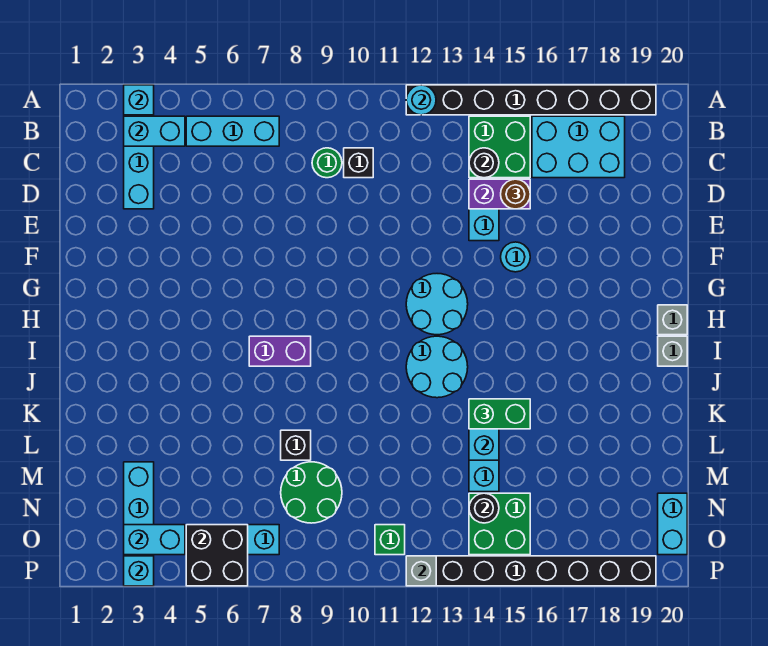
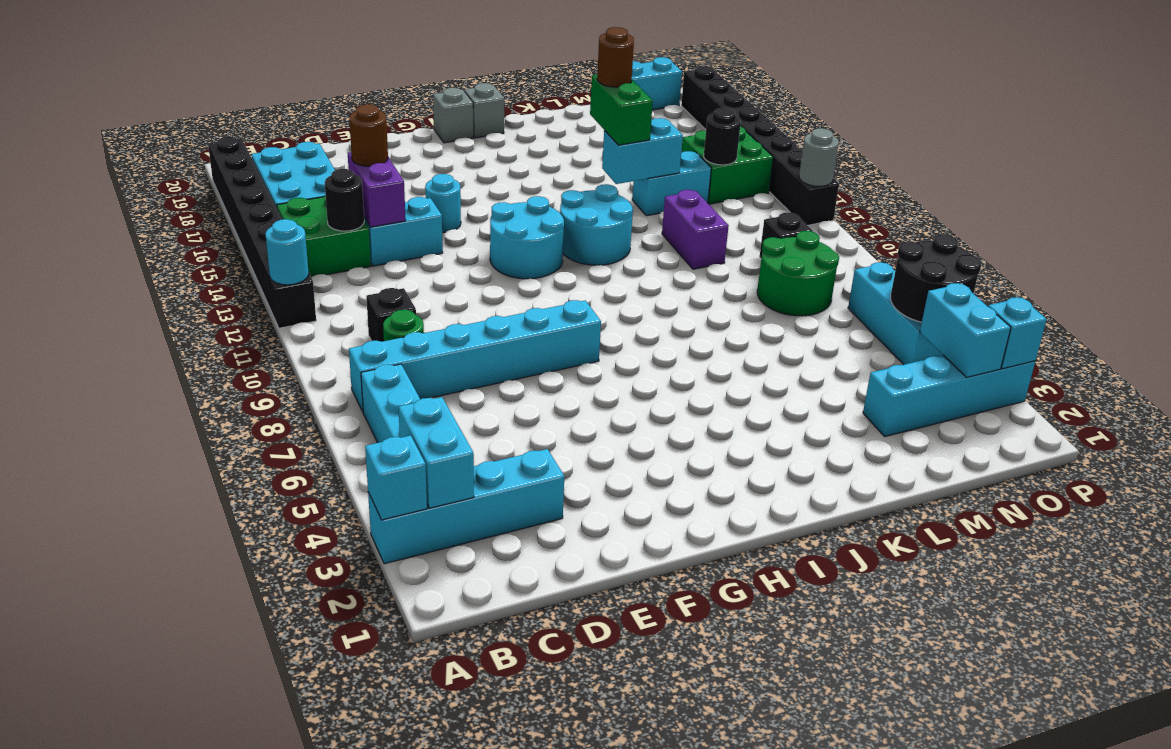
none -> cyan brick B8:G8 level 1
purple brick I7:I8 level 1 -> purple brick L11:L12 level 1
none -> brown round brick K15 level 4
black brick L8 level 1 -> black brick N10 level 1
black brick O5:P6 level 2 -> black round brick O5:P6 level 2
green brick O11 level 1 -> none
grey brick P12 level 2 -> grey round brick P12 level 2

